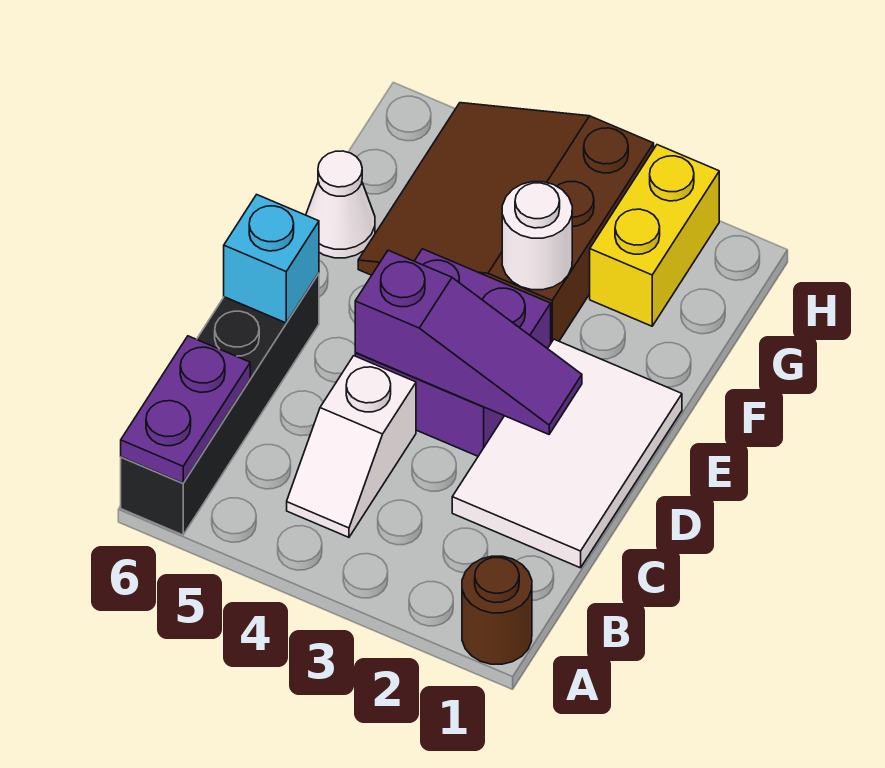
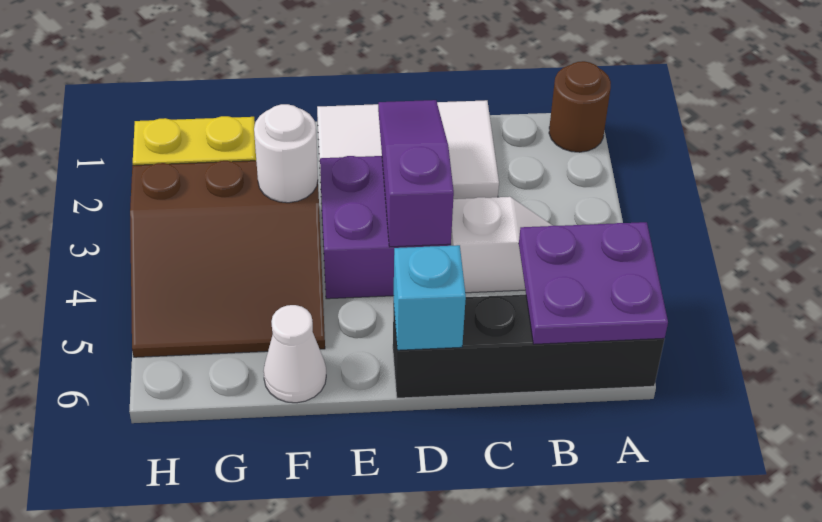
purple plate A6:B6 level 2 -> purple plate A5:B6 level 2

